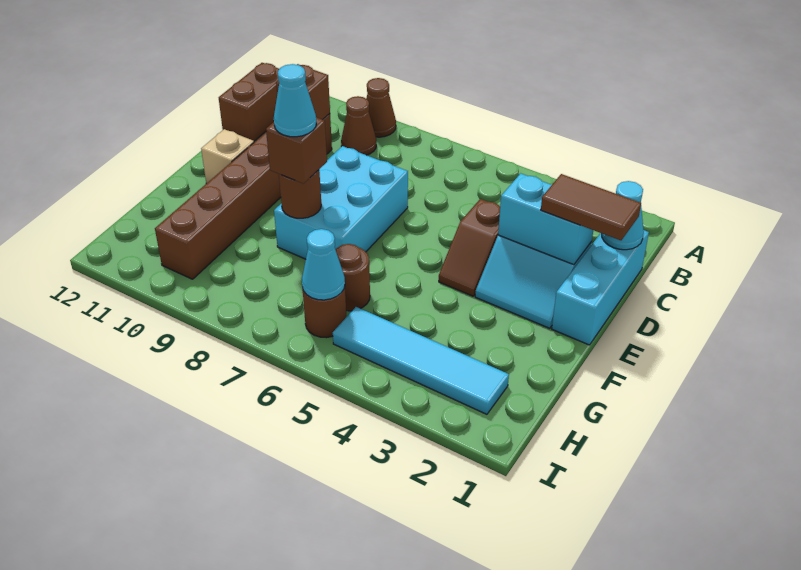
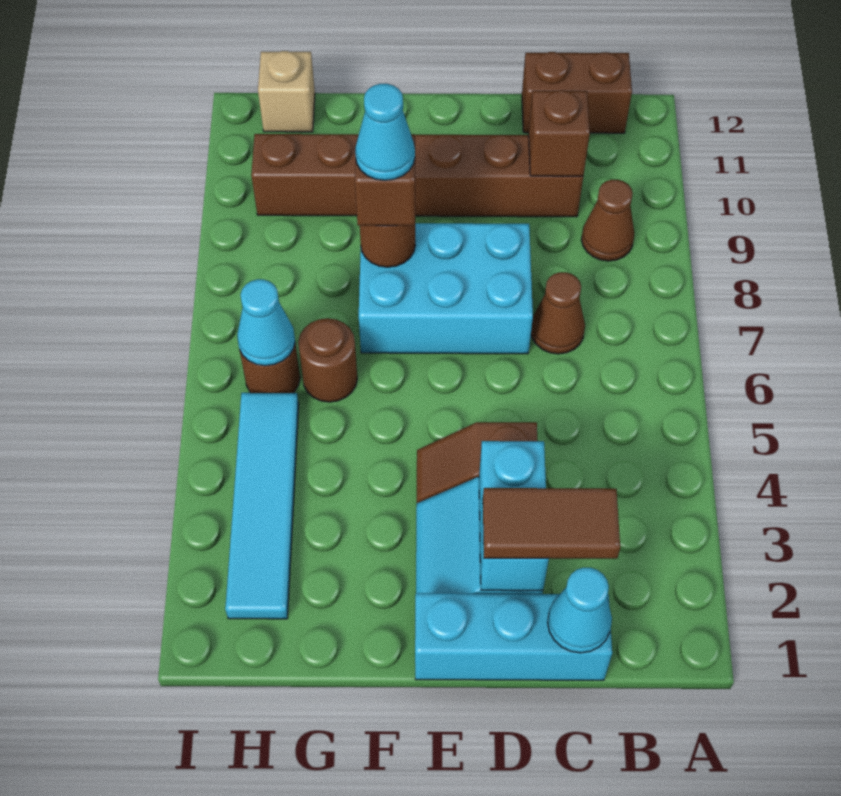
brown cone A9 level 1 -> brown cone C7 level 1
brown tile D1:D2 level 3 -> brown tile C2:D2 level 3
tan brick E11 level 1 -> tan brick H12 level 1

